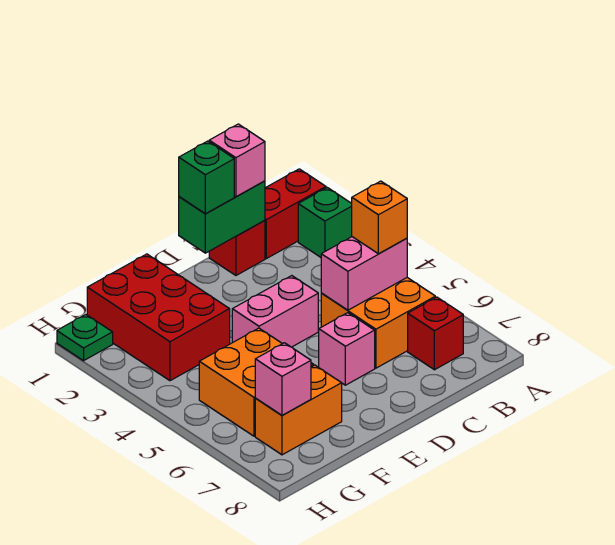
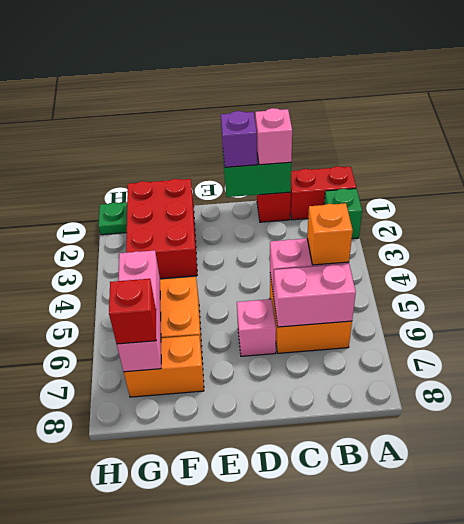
red brick B7 level 1 -> red brick G7 level 3
green brick D1 level 3 -> purple brick D1 level 3
pink brick D4:E4 level 1 -> pink brick B6:C6 level 2
pink brick G7 level 2 -> pink brick G5:G7 level 2

